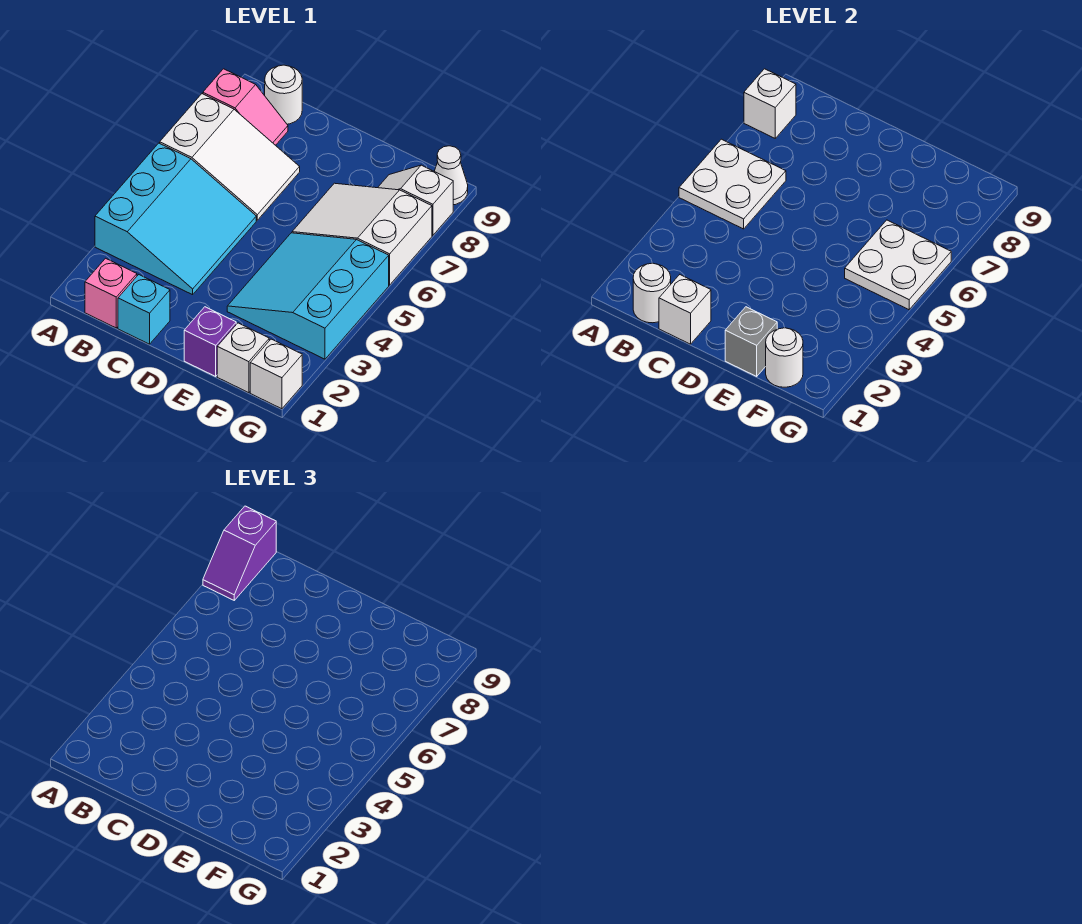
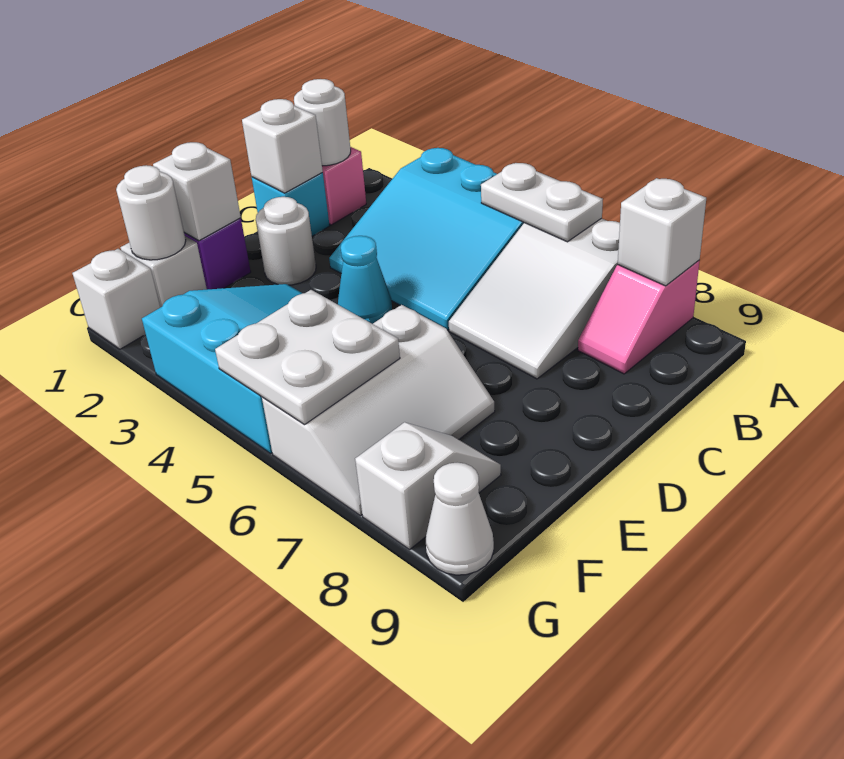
white plate A5:B6 level 2 -> white plate A5:A6 level 2
purple slope A8:A9 level 3 top 9 -> none
white round brick B9 level 1 -> white round brick D2 level 1
none -> cyan cone D4 level 1
grey brick E1 level 2 -> white brick E1 level 2
white slope E6:G7 level 1 top G -> white slope E6:G7 level 1 top 6

